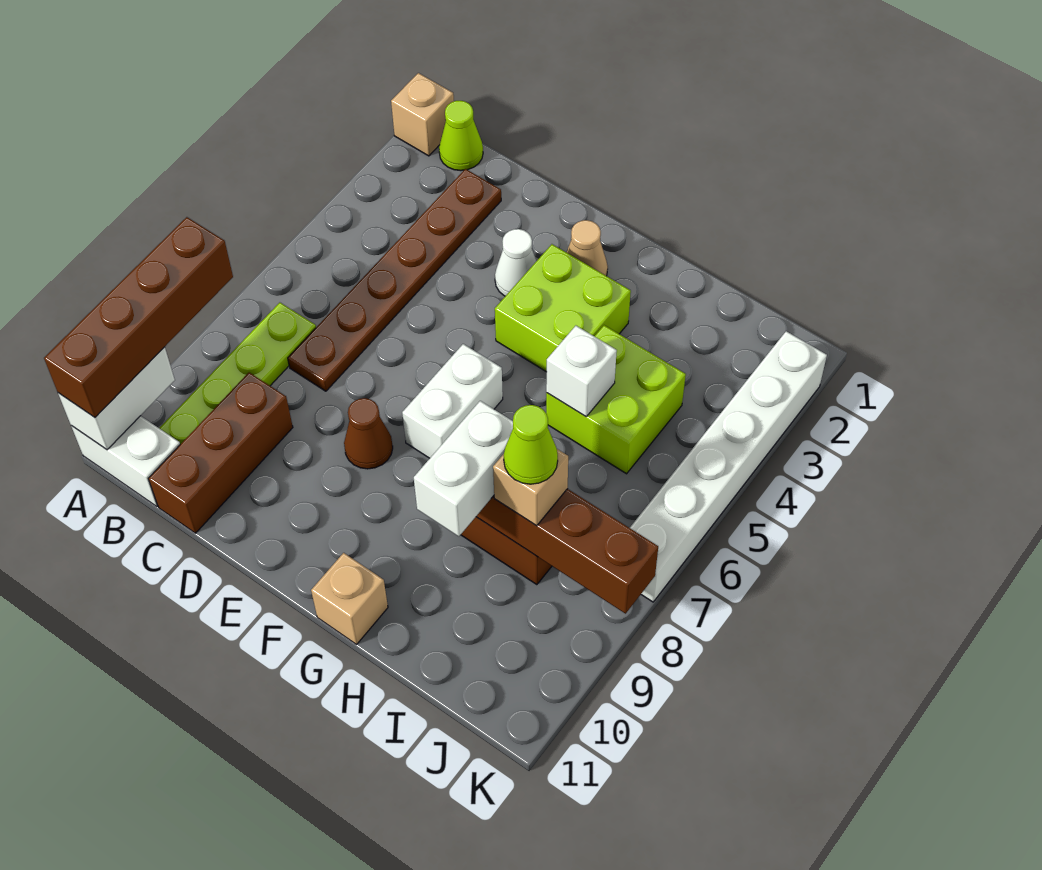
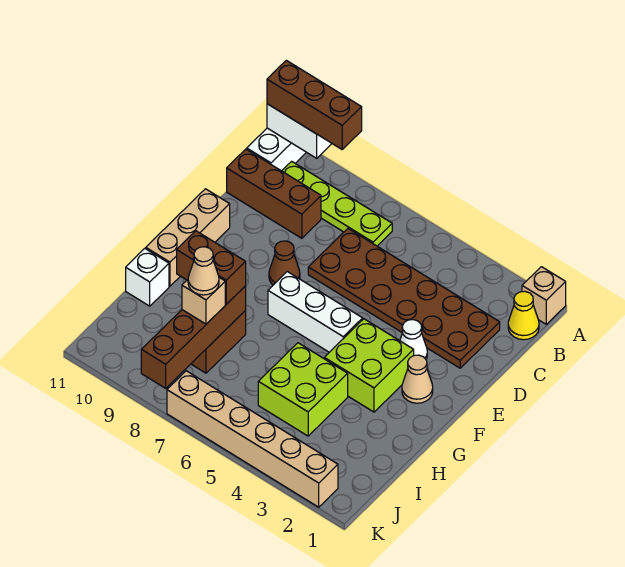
brown brick A8:A11 level 3 -> brown brick A9:A11 level 3
lime cone B1 level 1 -> yellow cone B1 level 1
brown plate C2:C7 level 1 -> brown plate C2:D7 level 1
white brick F6:F7 level 1 -> white brick F5:F7 level 1
tan brick G11 level 1 -> tan brick E11:G11 level 1
white brick H5 level 2 -> white brick H11 level 1
white brick H8:H9 level 3 -> brown brick H8:H9 level 3
lime cone I8 level 4 -> tan cone I8 level 4
white brick K2:K7 level 1 -> tan brick K2:K7 level 1

